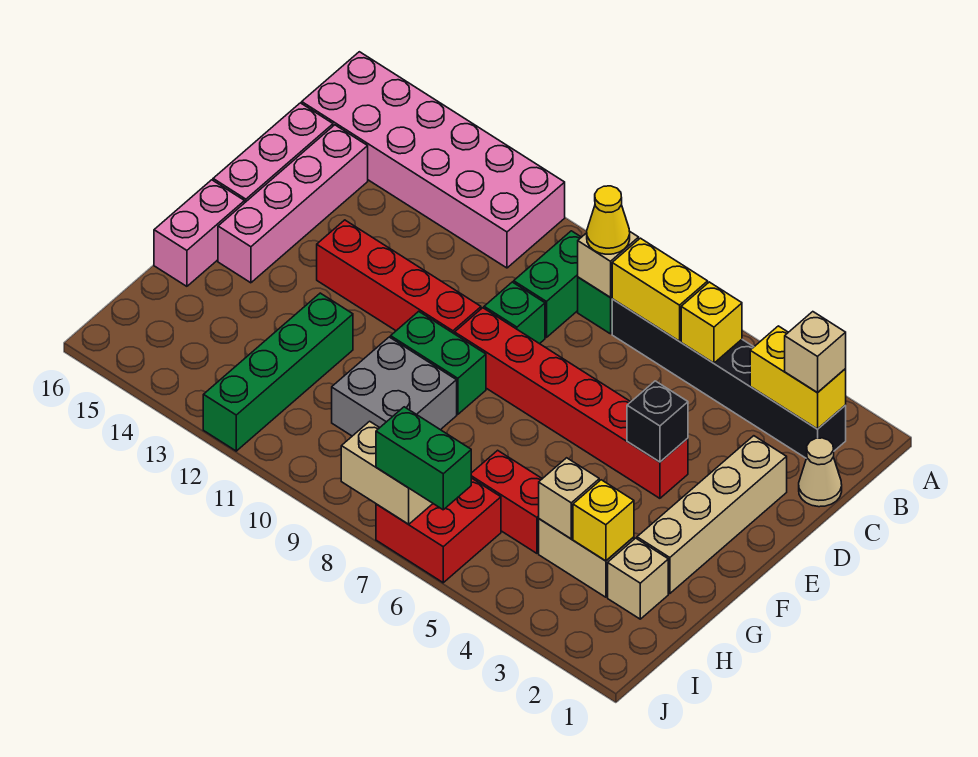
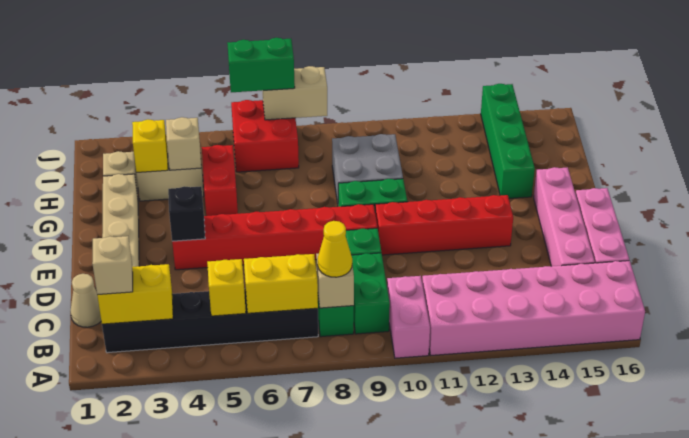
pink brick F16:G16 level 1 -> pink brick A10:B10 level 1
green brick G12:J12 level 1 -> green brick G14:J14 level 1
red brick H5:H6 level 1 -> red brick G5:H5 level 1

